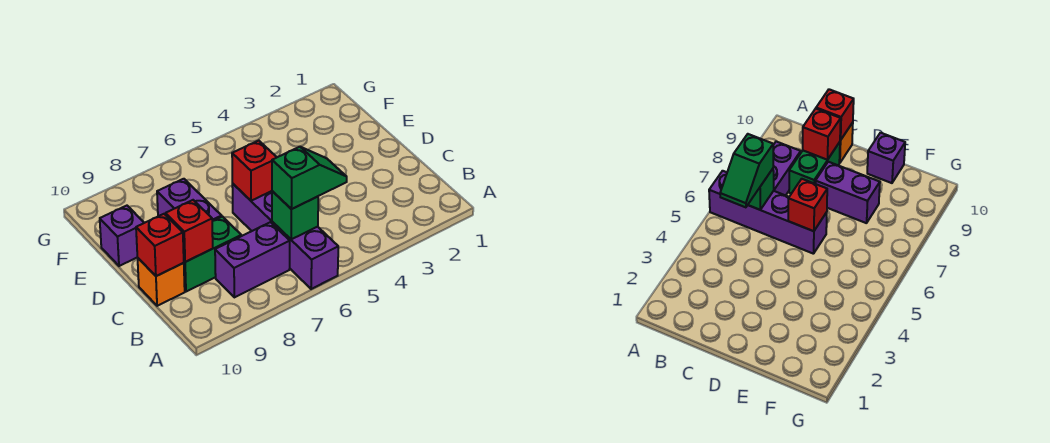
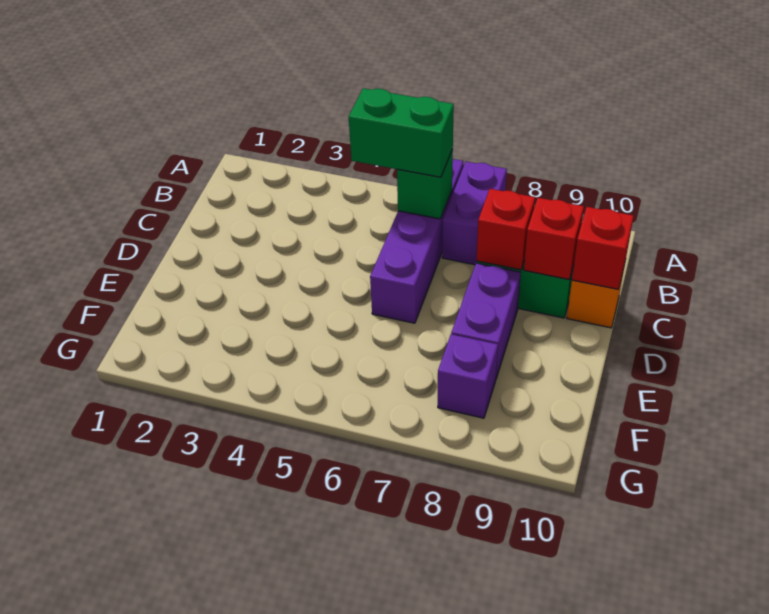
green slope B5:B6 level 3 top 6 -> green brick B5:B6 level 3
purple brick B7:B8 level 1 -> purple brick A7:B7 level 1
red brick D6 level 2 -> red brick C8 level 2
purple brick E10 level 1 -> purple brick F8 level 1

